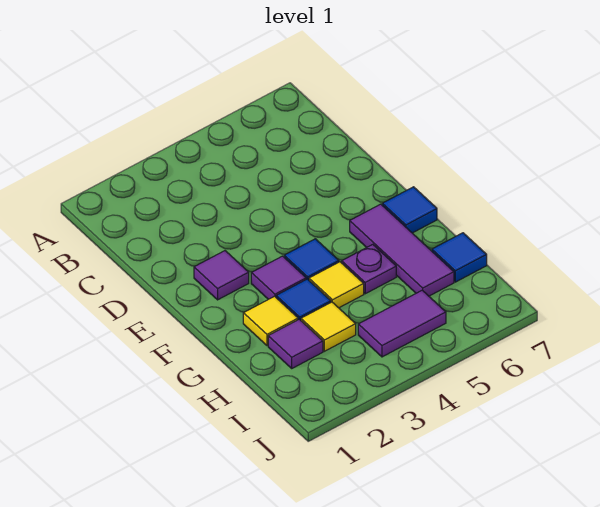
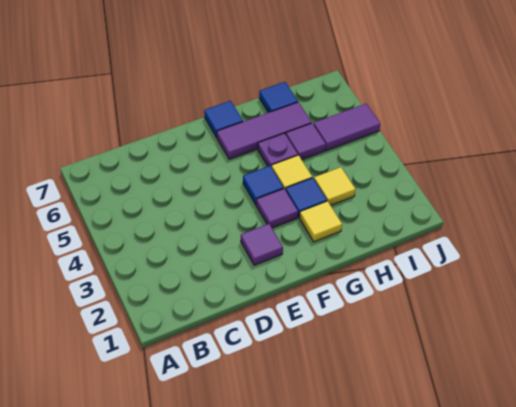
purple tile H2 level 1 -> purple tile H5 level 1
purple tile I4:I5 level 1 -> purple tile I5:J5 level 1

